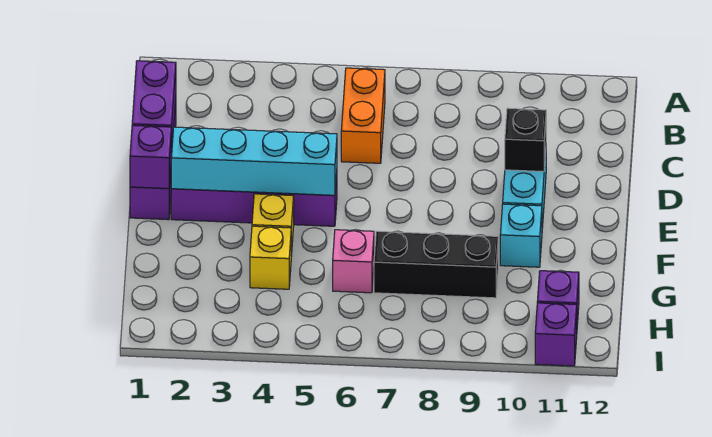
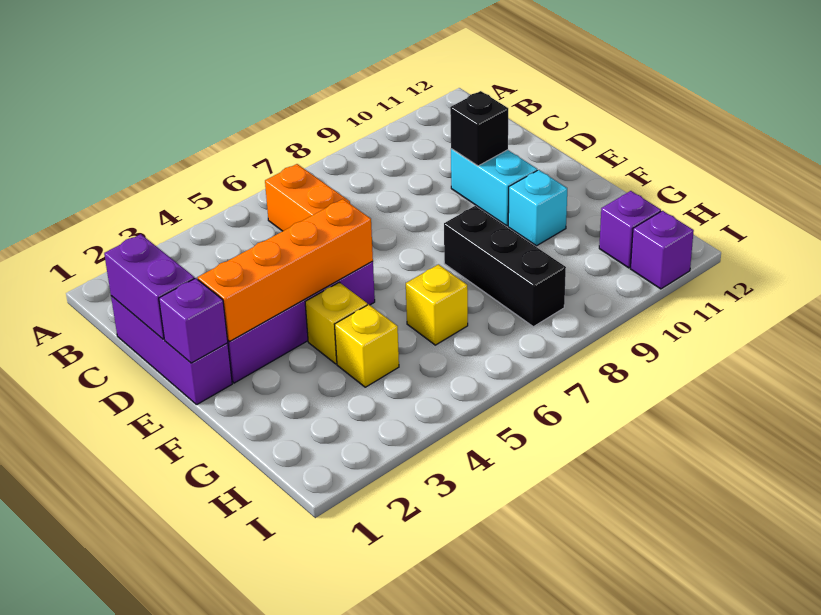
cyan brick E2:E5 level 2 -> orange brick E2:E5 level 2
pink brick G6 level 1 -> yellow brick G6 level 1
black brick G7:G9 level 1 -> black brick F8:H8 level 1

